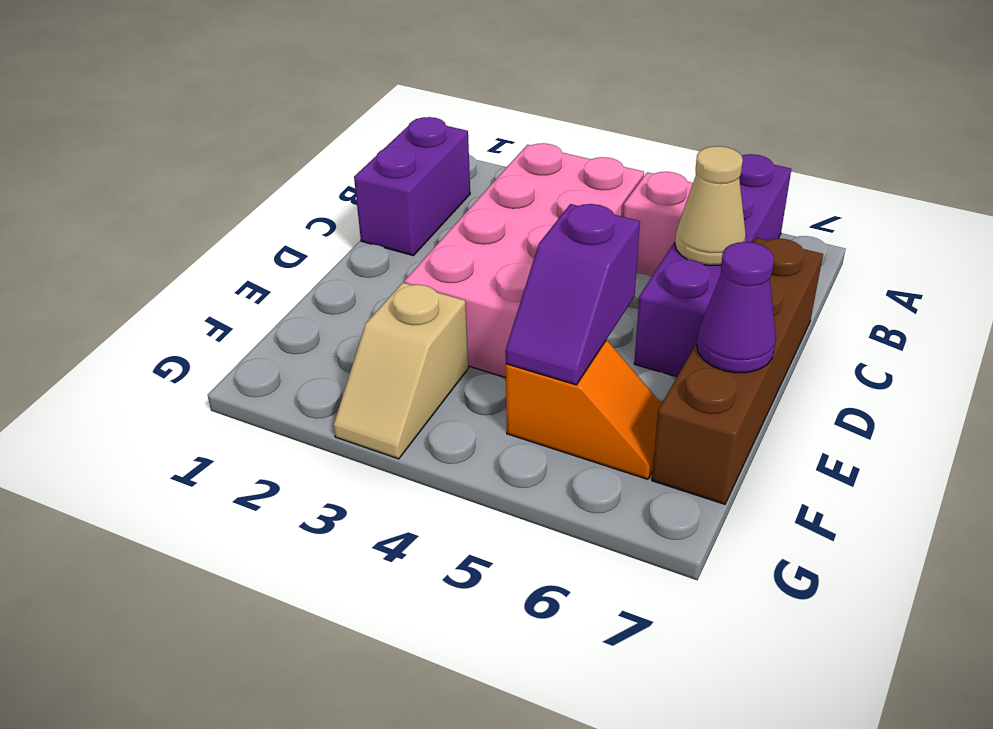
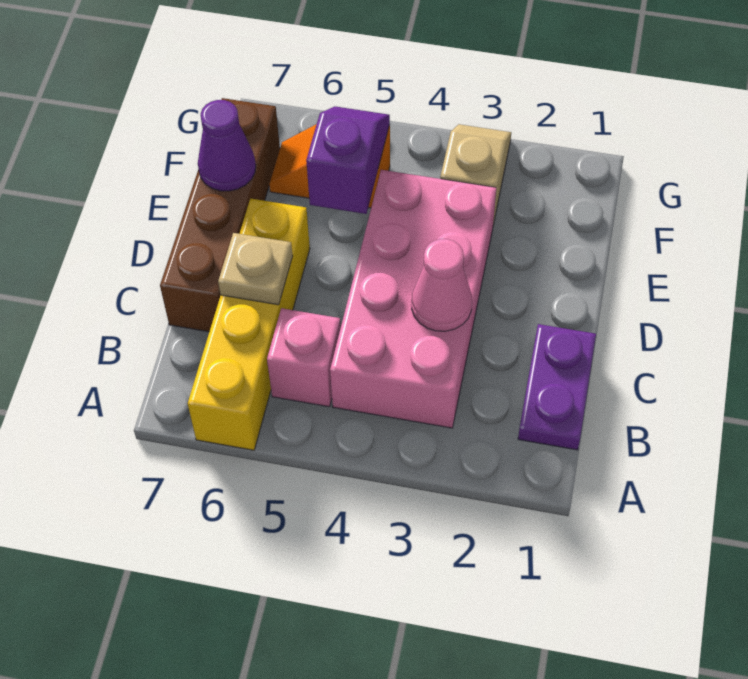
purple brick A6:D6 level 1 -> yellow brick A6:D6 level 1
purple brick B1:C1 level 1 -> purple plate B1:C1 level 1
none -> pink cone C3 level 2
tan cone C6 level 2 -> tan plate C6 level 2

